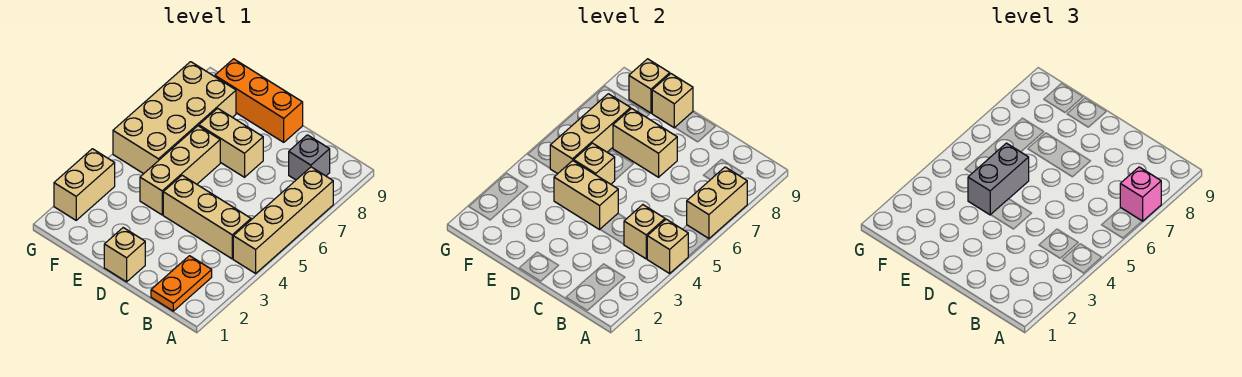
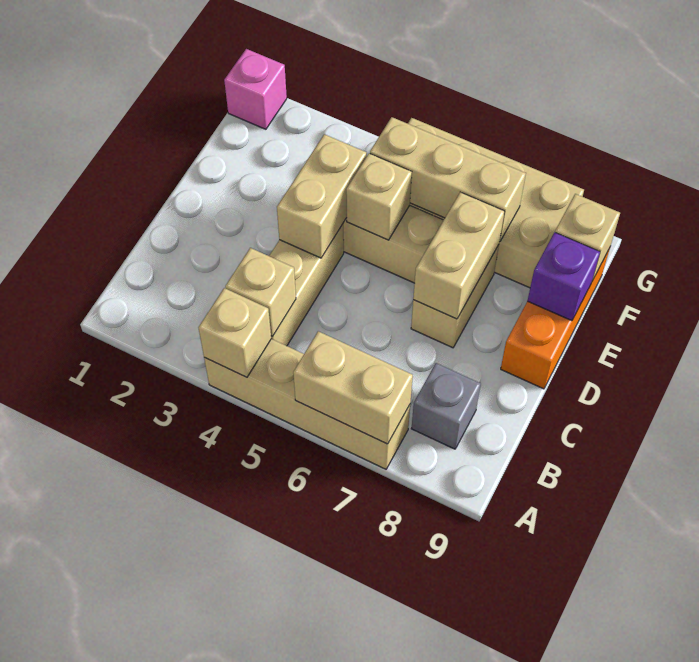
pink brick A7 level 3 -> pink brick G1 level 1
orange plate B1:B2 level 1 -> none
tan brick D1 level 1 -> none
grey brick E4:E5 level 3 -> none
tan brick E9 level 2 -> purple brick E9 level 2
tan brick G2:G3 level 1 -> none

